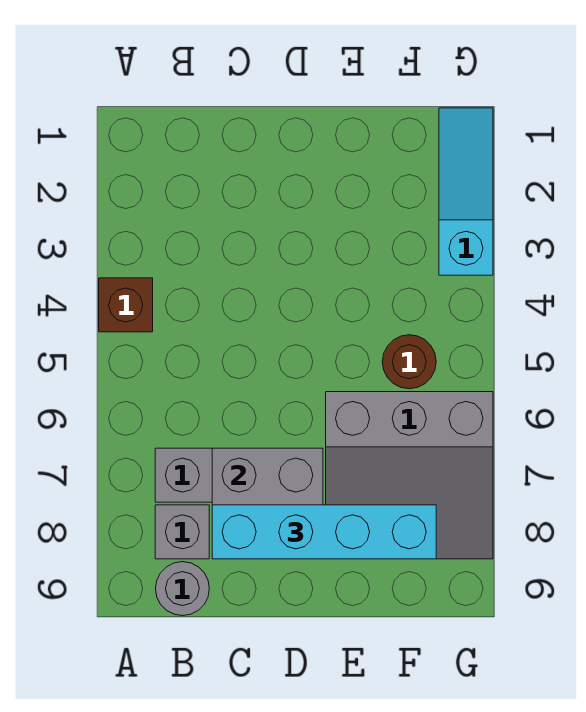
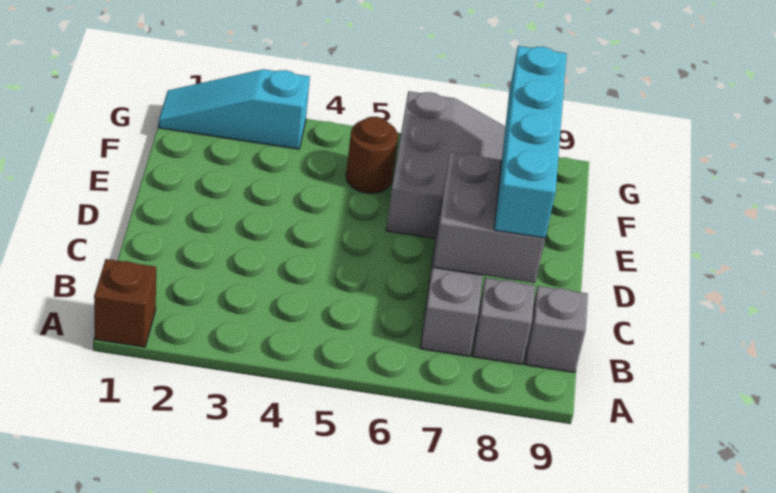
brown brick A4 level 1 -> brown brick A1 level 1
grey round brick B9 level 1 -> grey brick B9 level 1

